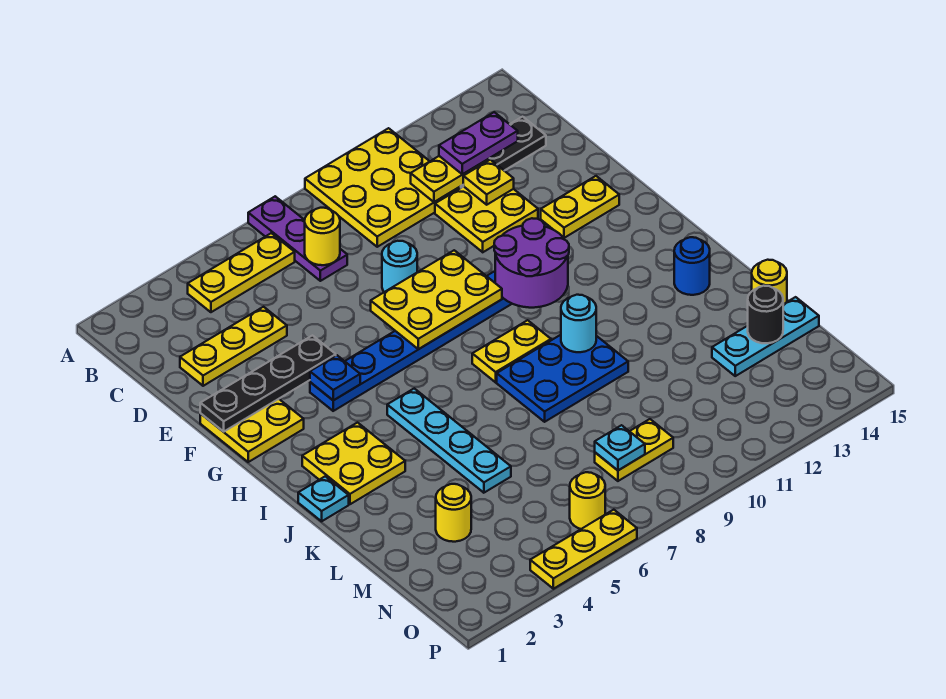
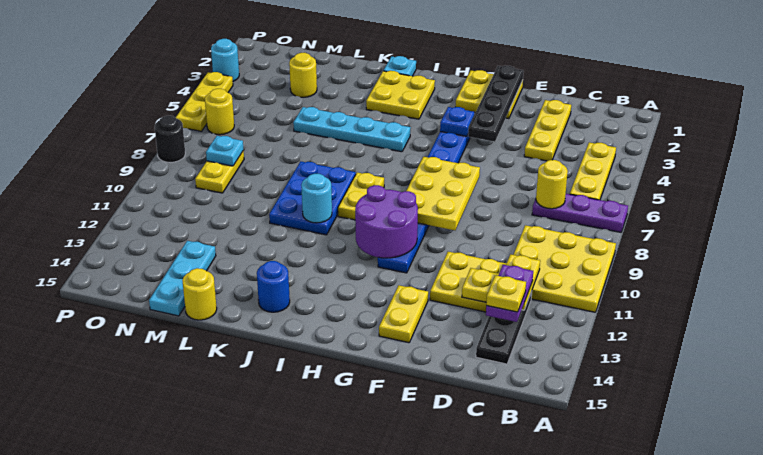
none -> yellow plate C13 level 4
cyan round brick E8 level 1 -> cyan round brick P3 level 1
black round brick M14 level 2 -> black round brick P8 level 1

